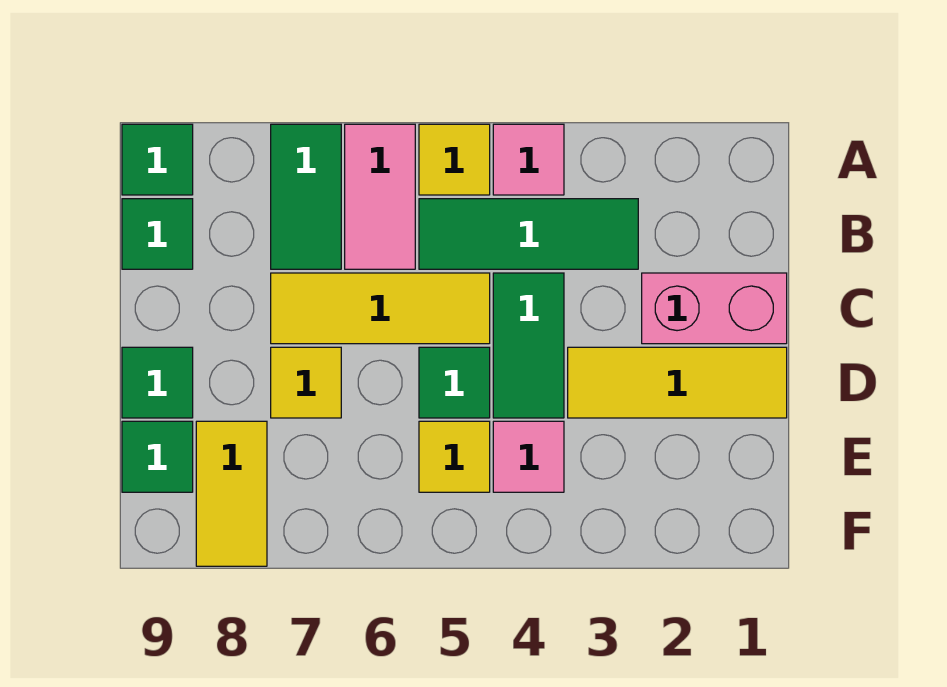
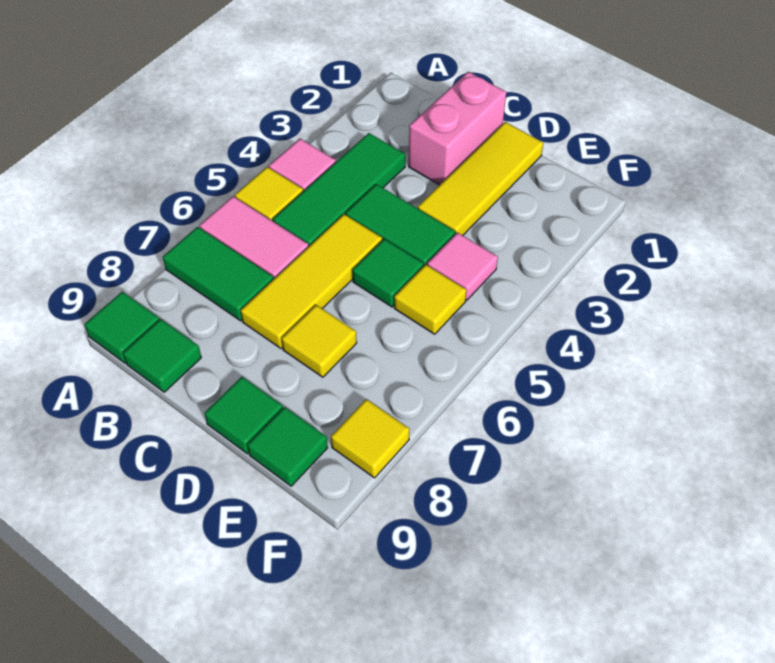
yellow tile E8:F8 level 1 -> yellow tile F8 level 1

